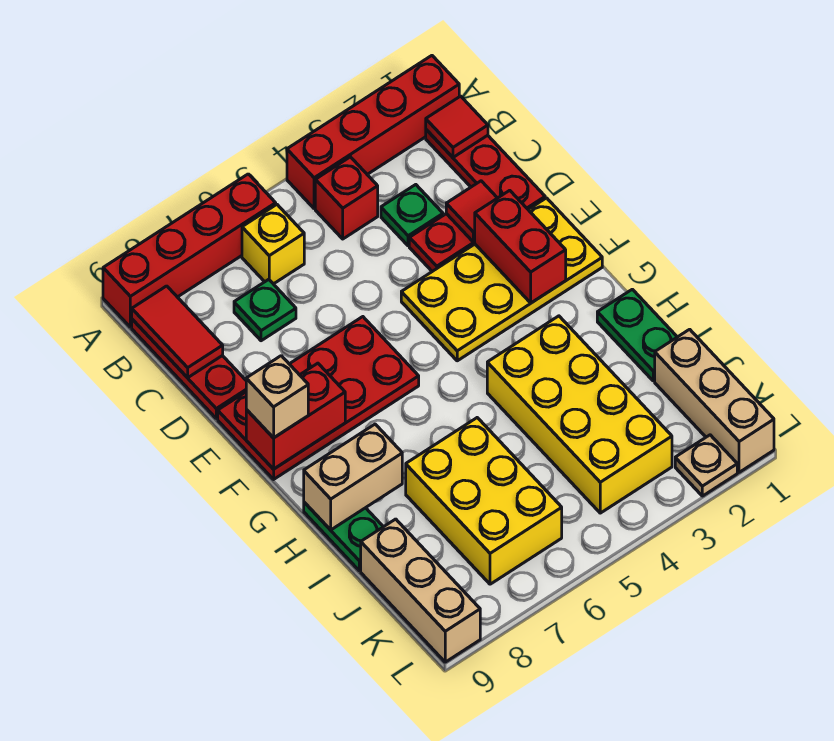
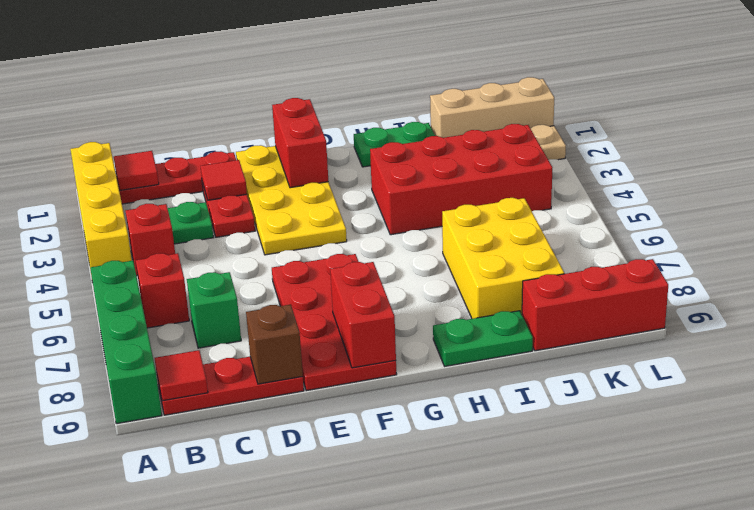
red brick A1:A4 level 1 -> yellow brick A1:A4 level 1
red brick A6:A9 level 1 -> green brick A6:A9 level 1
yellow brick B6 level 1 -> red brick B6 level 1
red tile B9:C9 level 2 -> red tile B9 level 2
green plate C7 level 1 -> green brick C7 level 1
none -> brown brick D9 level 2
red brick E2:F2 level 2 -> red brick F1:F2 level 2
tan brick F9 level 3 -> none
yellow brick H3:K4 level 1 -> red brick H3:K4 level 1
tan brick H8:H9 level 2 -> none
yellow brick I6:K7 level 1 -> yellow brick I6:J8 level 1
tan brick J9:L9 level 1 -> red brick J9:L9 level 1

